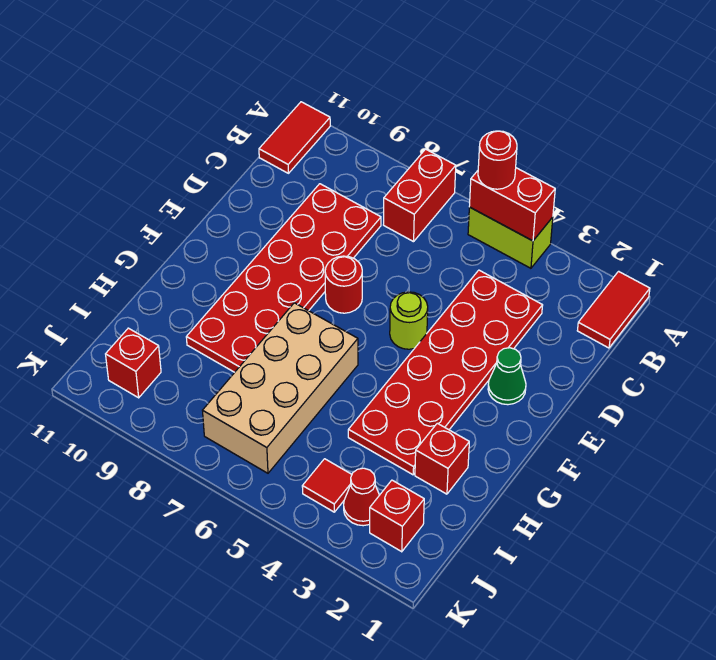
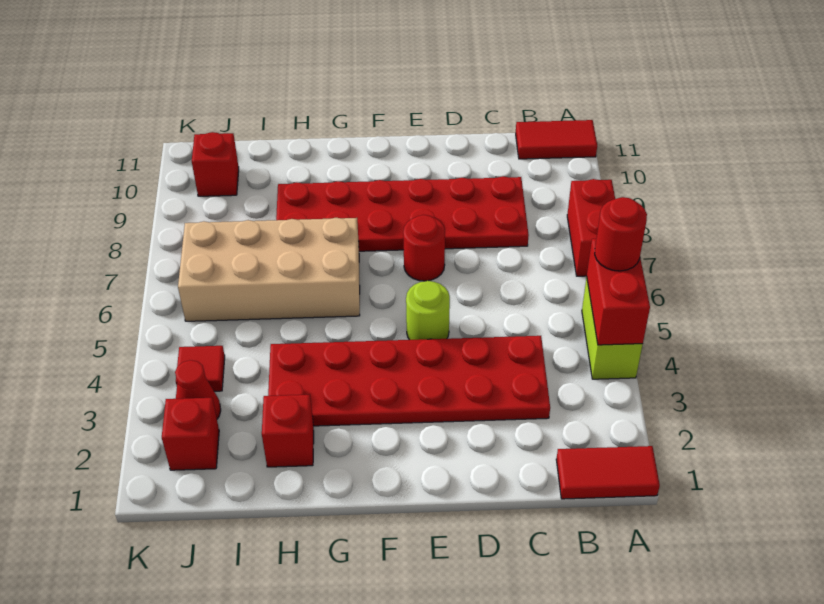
red brick A7:B7 level 1 -> red brick A7:A8 level 1
green cone E2 level 1 -> none

